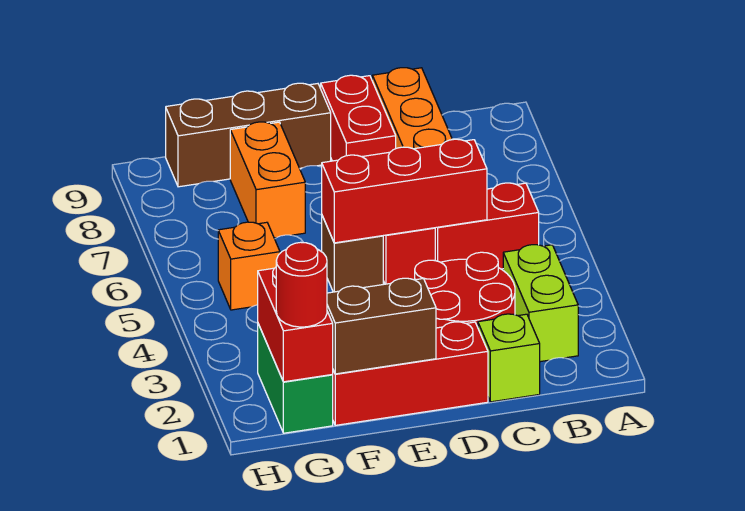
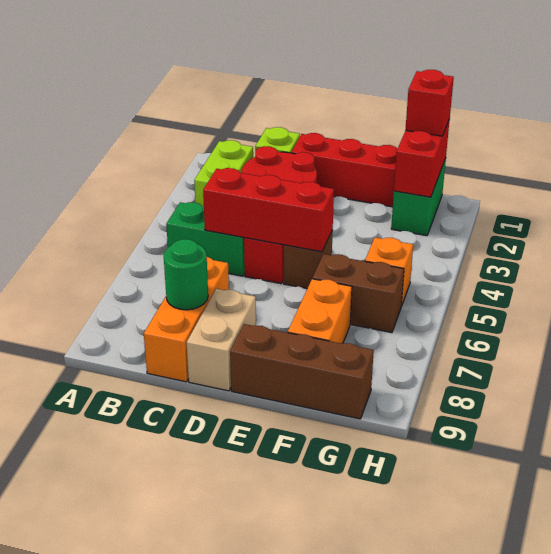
red brick B5:C5 level 1 -> green brick B5:C5 level 1
none -> green round brick C8 level 2
red brick D8:D9 level 1 -> tan brick D8:D9 level 1
brown brick E1:F1 level 2 -> brown brick F6:G6 level 1
red round brick G1 level 3 -> red brick G1 level 3

